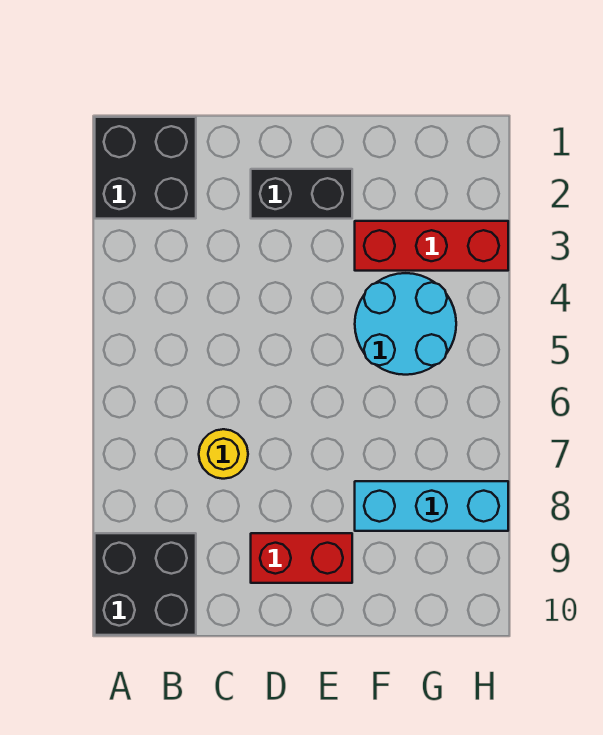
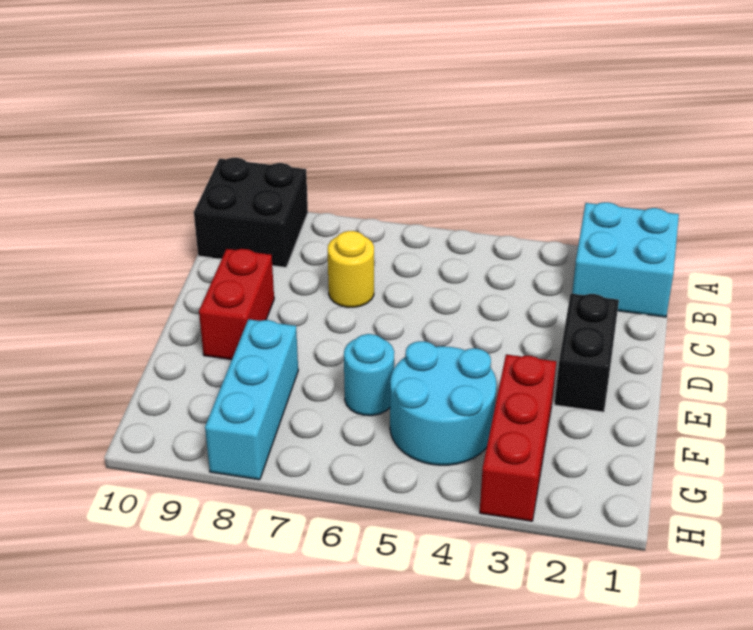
black brick A1:B2 level 1 -> cyan brick A1:B2 level 1
none -> cyan round brick F6 level 1

